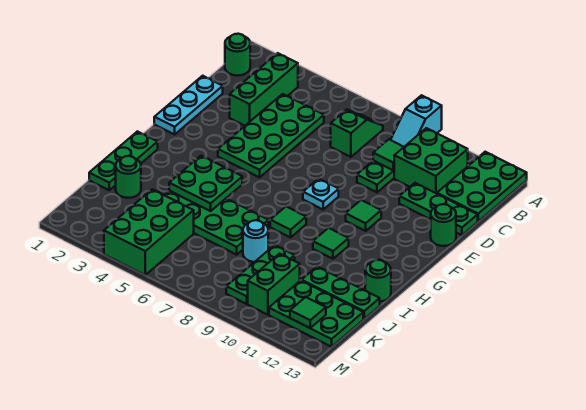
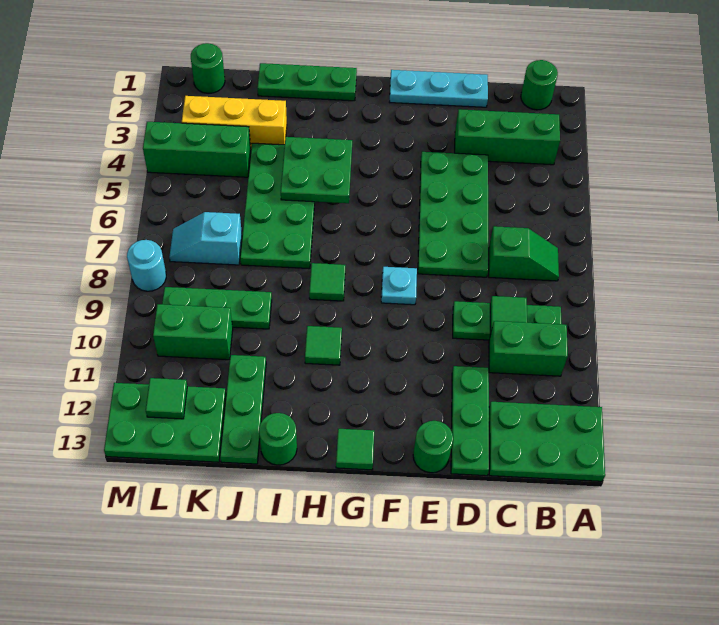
cyan slope A9:B9 level 2 top A -> cyan slope K7:L7 level 1 top K
green brick B10:C11 level 1 -> green brick B10:C10 level 1
green plate C4:F5 level 1 -> green plate D4:E7 level 1
green tile F10 level 1 -> green tile G13 level 1
green round brick J2 level 1 -> green round brick L1 level 1
none -> yellow brick J3:L3 level 1
cyan round brick J8 level 1 -> cyan round brick M8 level 1
green brick K4:M5 level 1 -> green brick K4:M4 level 1
green plate K11:L13 level 1 -> green plate K12:M13 level 1

